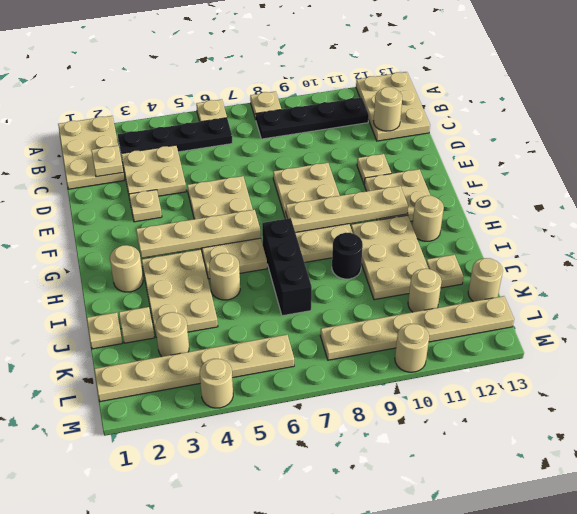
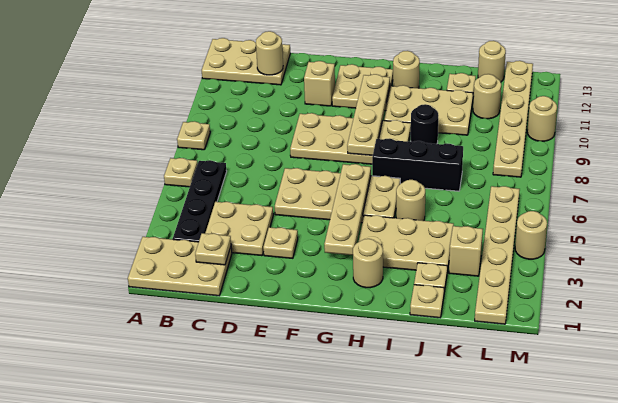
black plate B8:B11 level 1 -> none
tan plate E11 level 1 -> tan brick E11 level 1
tan round brick K3 level 1 -> tan brick K3 level 1

